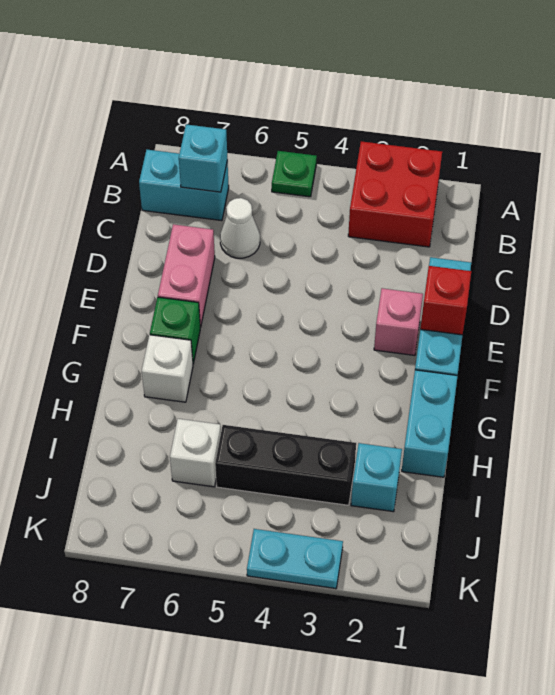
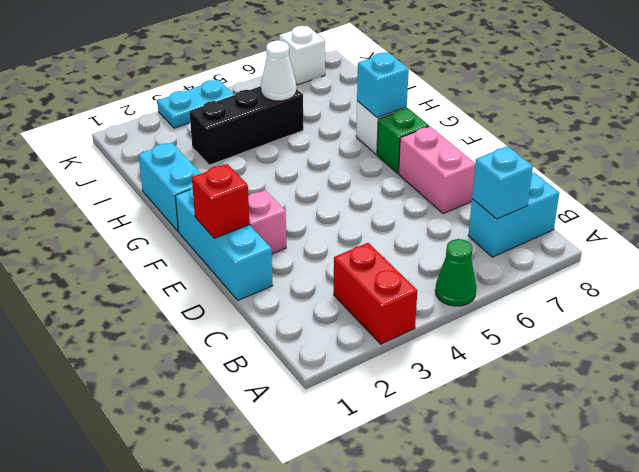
red brick A2:B3 level 1 -> red brick A3:B3 level 1
green plate A5 level 1 -> green cone A5 level 1
white cone C6 level 1 -> white cone I5 level 2
cyan brick I2 level 1 -> cyan brick G7 level 2
white brick I6 level 1 -> white brick K7 level 1

